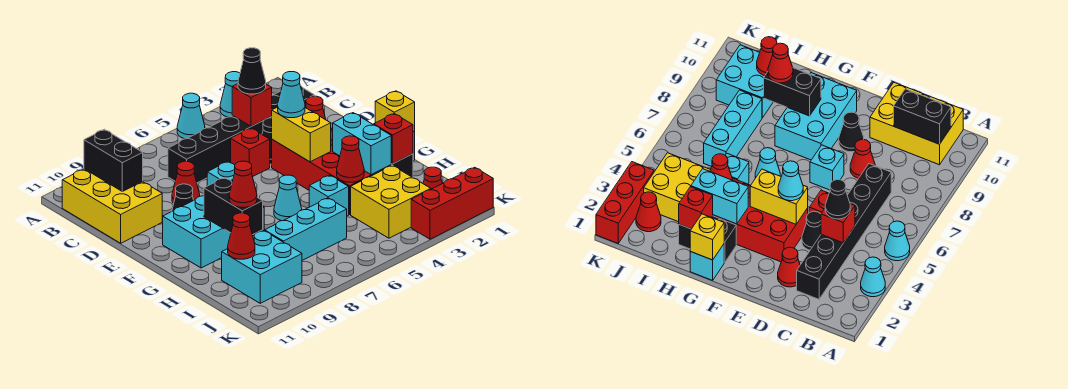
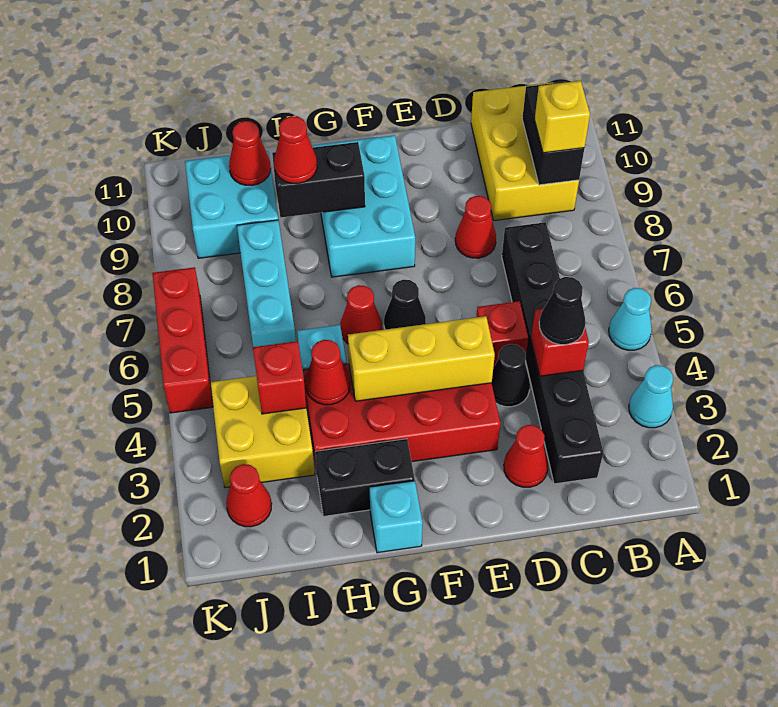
yellow brick B10:D11 level 1 -> yellow brick B9:C11 level 1
black brick B10:C10 level 2 -> black brick B9:B10 level 2
yellow brick E4:F4 level 2 -> yellow brick E4:G4 level 2
cyan cone E4 level 3 -> none
cyan brick E7 level 1 -> none
black cone E9 level 1 -> black cone F6 level 1
yellow brick G1 level 2 -> yellow brick B9 level 3
cyan brick G3:H3 level 2 -> none
cyan cone G6 level 1 -> red cone G6 level 1
red brick H2 level 2 -> red brick I4 level 2
red brick K1:K3 level 1 -> red brick K5:K7 level 1

